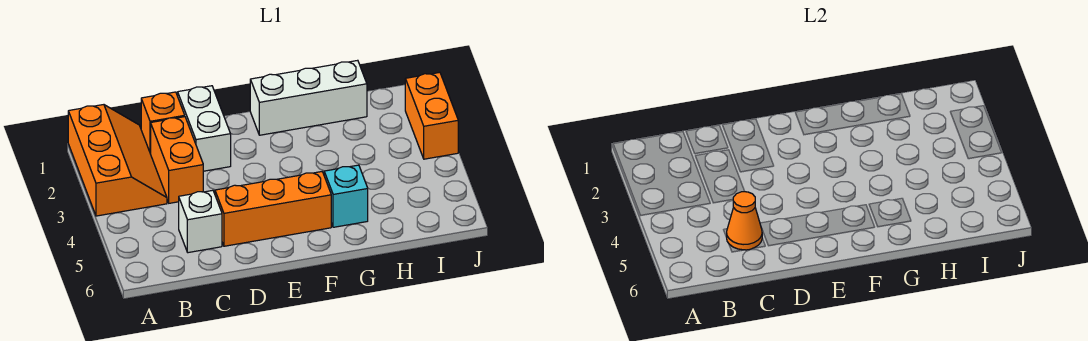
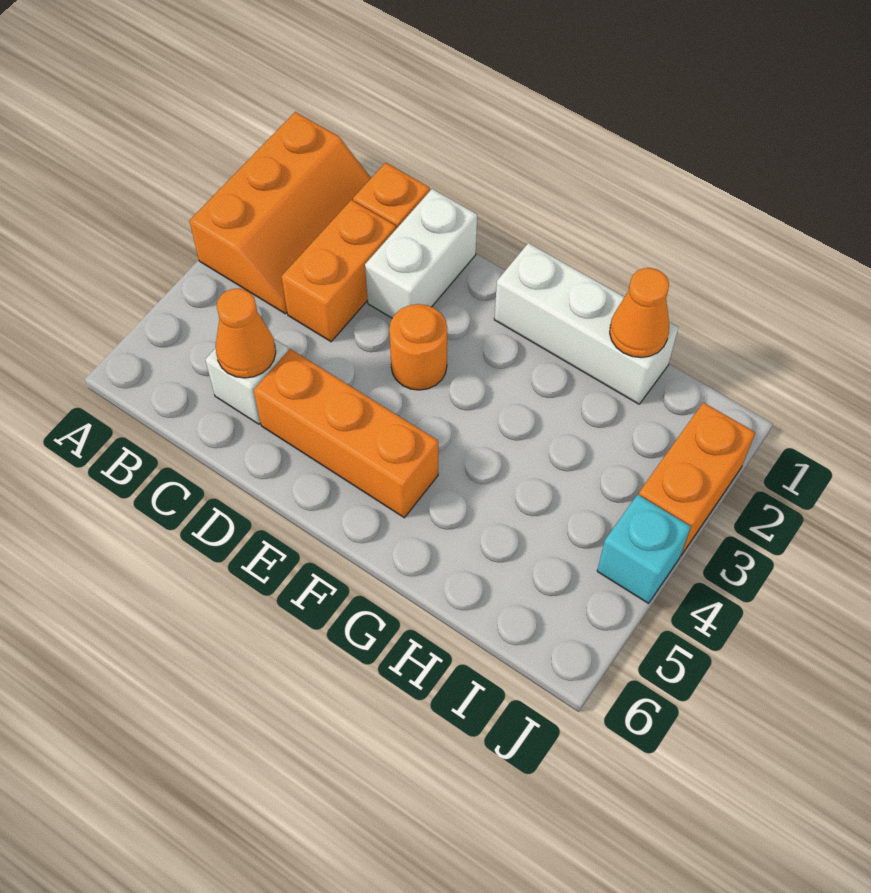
none -> orange round brick E3 level 1
cyan brick G5 level 1 -> cyan brick J4 level 1
none -> orange cone H1 level 2

